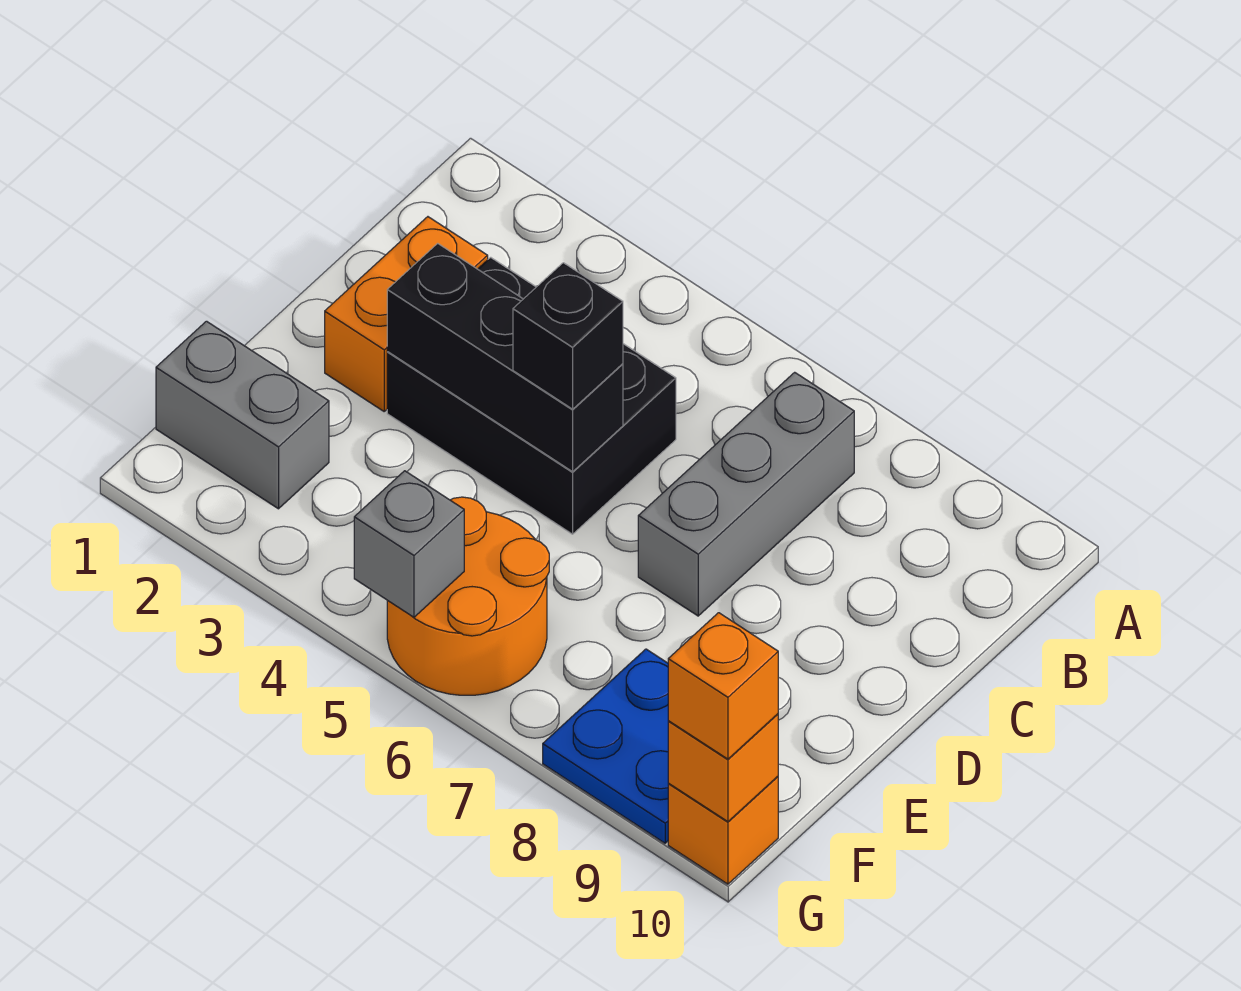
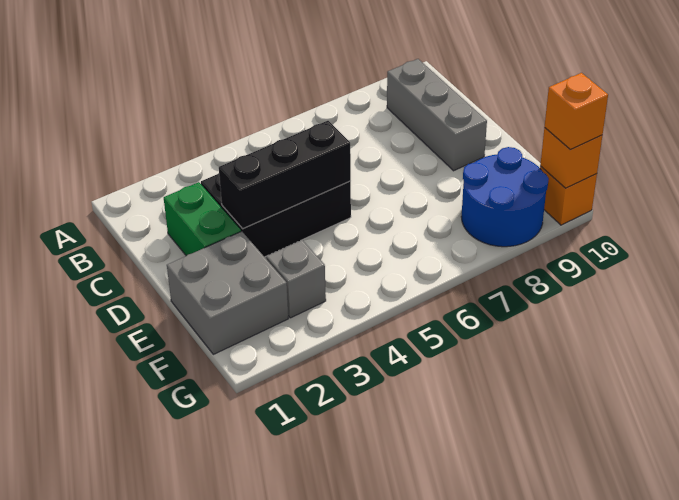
grey brick B7:D7 level 1 -> grey brick B9:D9 level 1
orange brick C2:D2 level 1 -> green brick C2:D2 level 1
black brick D5 level 3 -> none
grey brick F1:F2 level 1 -> grey brick E1:F2 level 1
orange round brick F5:G6 level 1 -> none
blue plate F8:G9 level 1 -> blue round brick F8:G9 level 1
grey brick G5 level 2 -> grey brick F3 level 1

